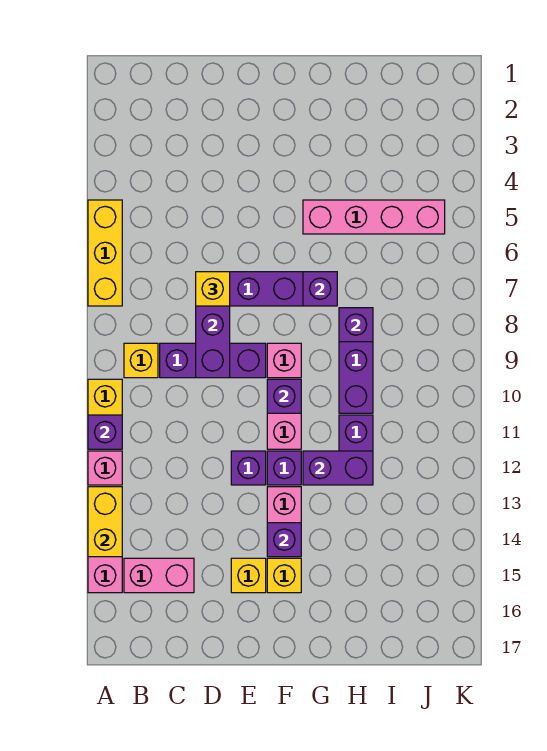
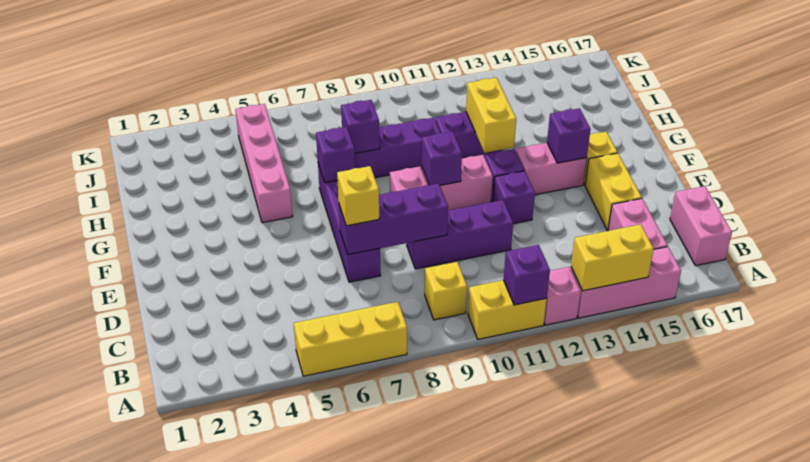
none -> pink brick B17:C17 level 1
purple brick C9:E9 level 1 -> purple brick D9:D11 level 1
yellow brick E15 level 1 -> yellow brick D15:E15 level 1
purple brick G12:H12 level 2 -> yellow brick G12:H12 level 2

